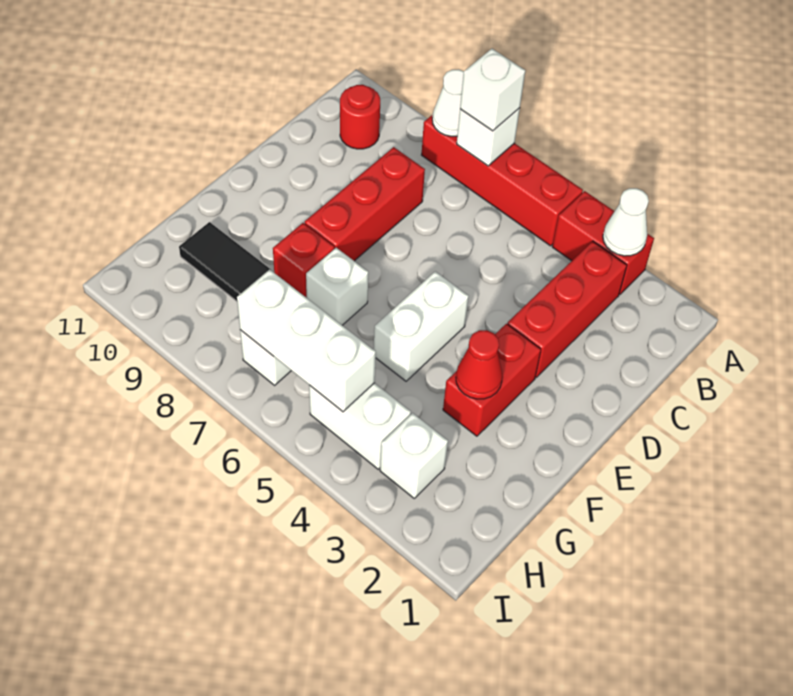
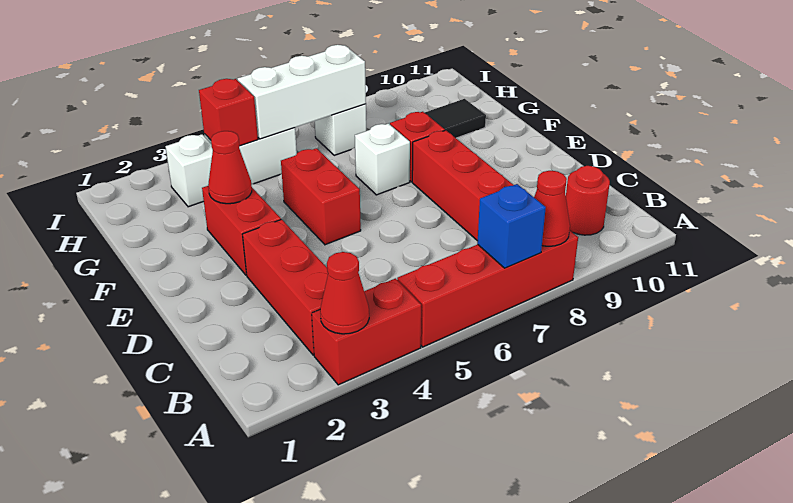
white cone A3 level 2 -> red cone A3 level 2
white brick A7 level 2 -> blue brick A7 level 2
white brick A7 level 3 -> none
white cone A8 level 2 -> red cone A8 level 2
white brick E5:F5 level 1 -> red brick E5:F5 level 1
none -> red brick H4 level 2

